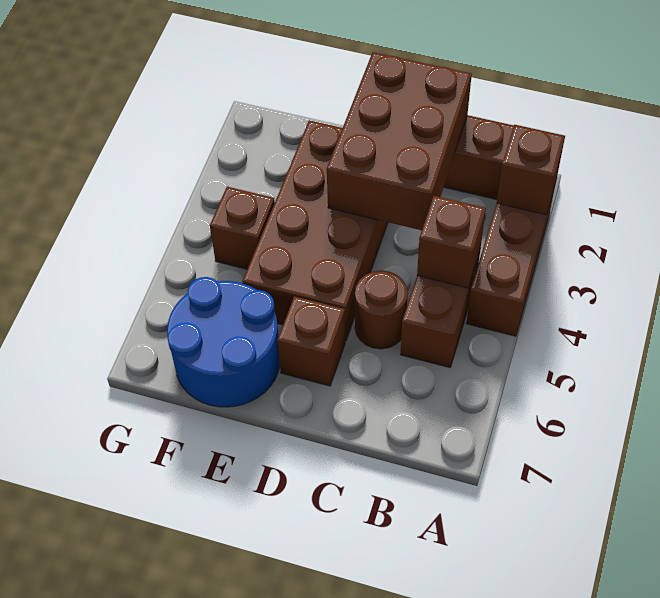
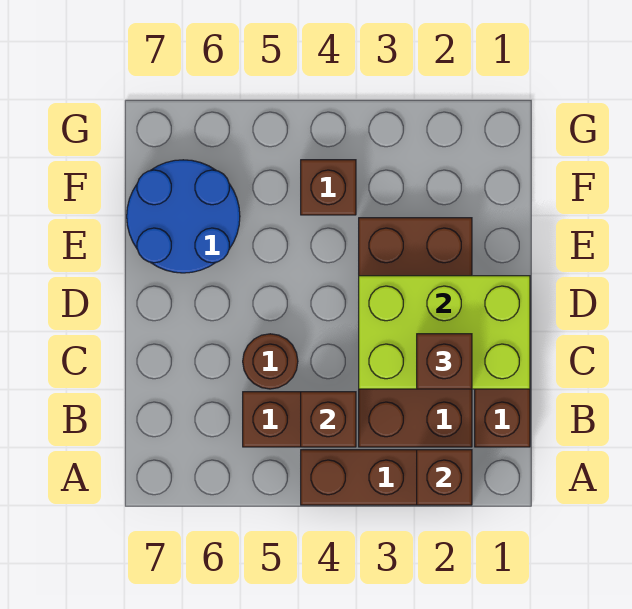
brown brick C1:D3 level 2 -> lime brick C1:D3 level 2
brown brick D2:E5 level 1 -> brown brick B2:E3 level 1
brown brick D6 level 1 -> brown brick C2 level 3

